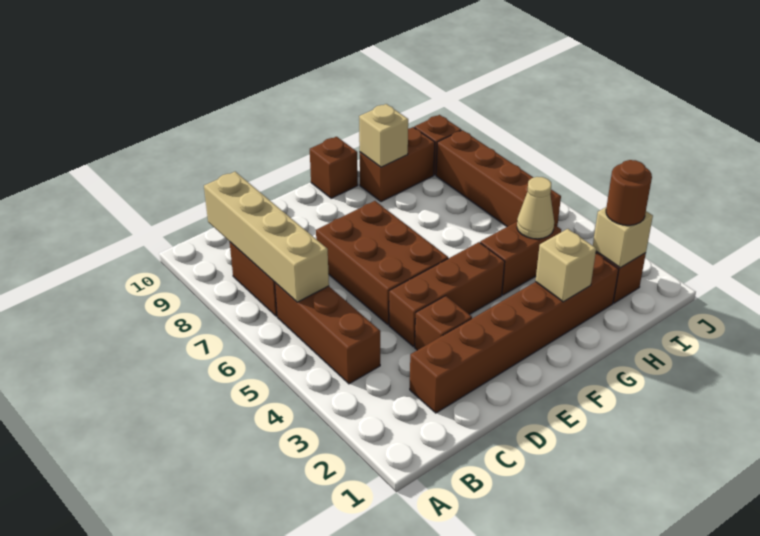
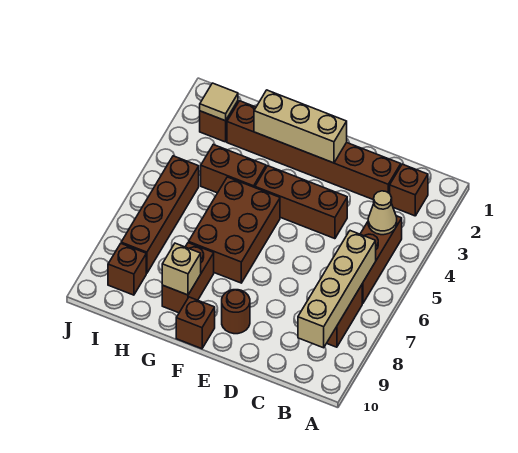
brown brick D3 level 1 -> brown brick B2 level 1
brown brick D5:E7 level 1 -> brown brick F5:G7 level 1
tan brick G2 level 2 -> tan brick E2:G2 level 2
brown brick G9:H9 level 1 -> brown brick G8:G9 level 1
tan cone H4 level 2 -> tan cone B4 level 2
tan brick I2 level 2 -> tan tile I2 level 2
brown round brick I2 level 3 -> brown round brick E9 level 1

